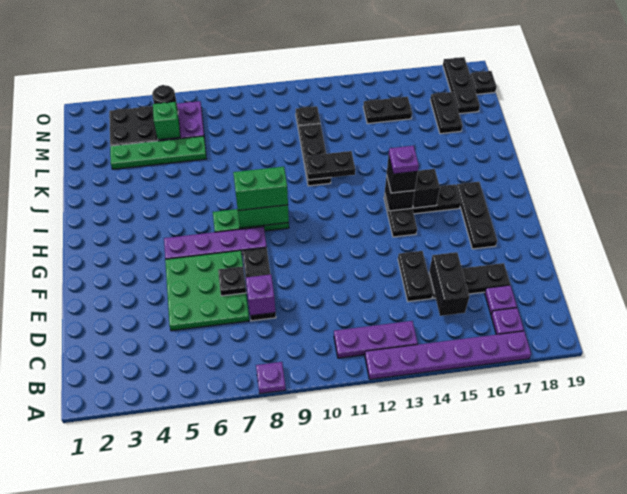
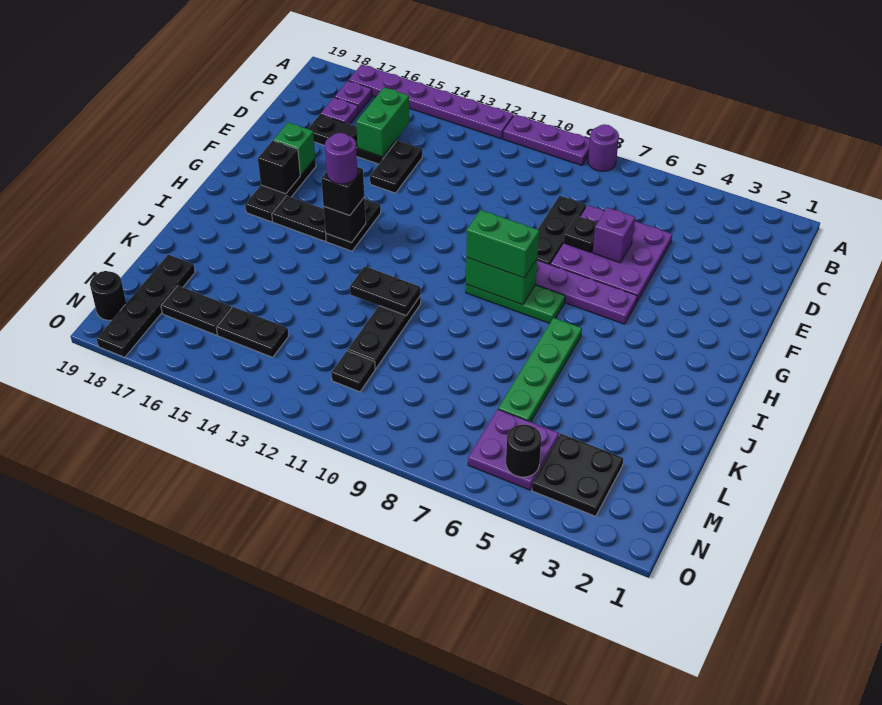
purple plate A8 level 1 -> purple round brick A8 level 1
purple plate B11:B13 level 1 -> purple plate A9:A11 level 1
black brick C15:D15 level 2 -> green brick C15:D15 level 2
green plate D5:F7 level 1 -> purple plate D5:F7 level 1
purple brick D8 level 2 -> purple brick E6 level 2
purple plate H14 level 4 -> purple round brick H14 level 4
black brick H15 level 2 -> black brick G17 level 2
green plate L3:L6 level 1 -> green plate I6:L6 level 1
black plate L17:M17 level 1 -> black plate M16:M17 level 1
green brick M5 level 2 -> green brick F17 level 2
black plate M18:O18 level 1 -> black plate L18:O18 level 1
black plate N19 level 1 -> black round brick N19 level 1

